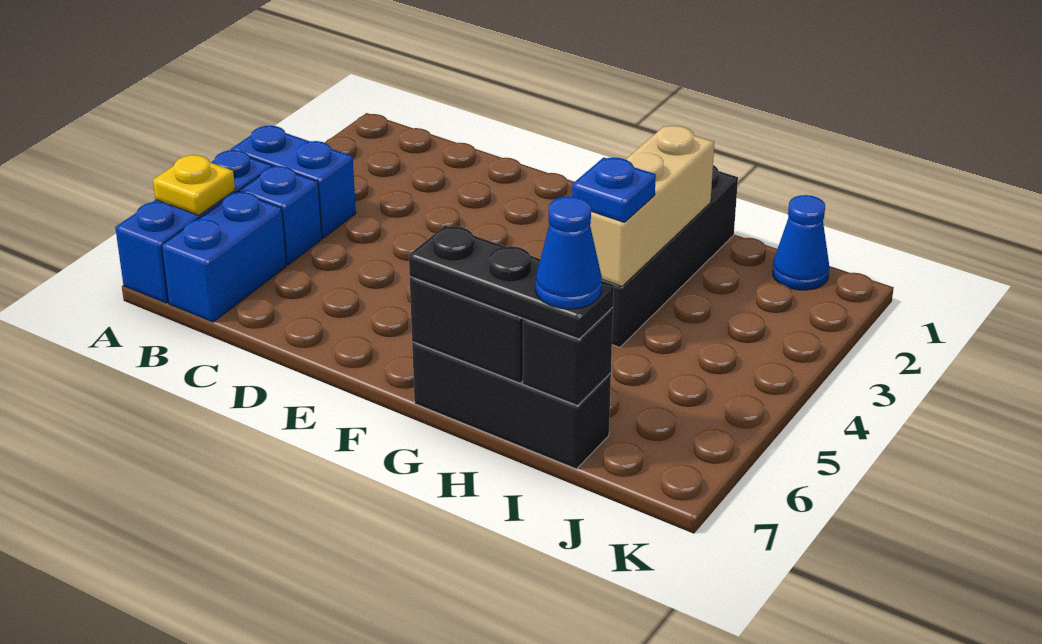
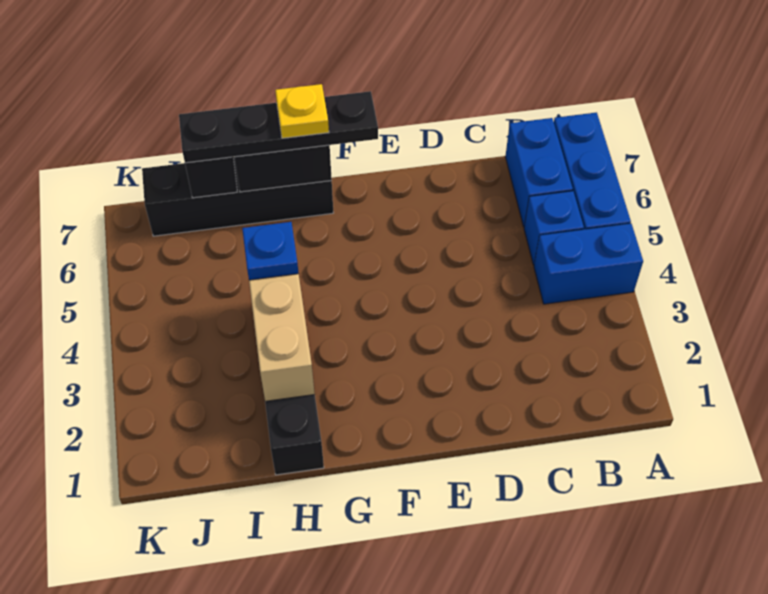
yellow plate A6 level 2 -> yellow plate G7 level 4
black brick G7:I7 level 1 -> black brick G7:J7 level 1
black plate G7:I7 level 3 -> black plate F7:I7 level 3
blue cone I7 level 4 -> none
blue cone J1 level 1 -> none

